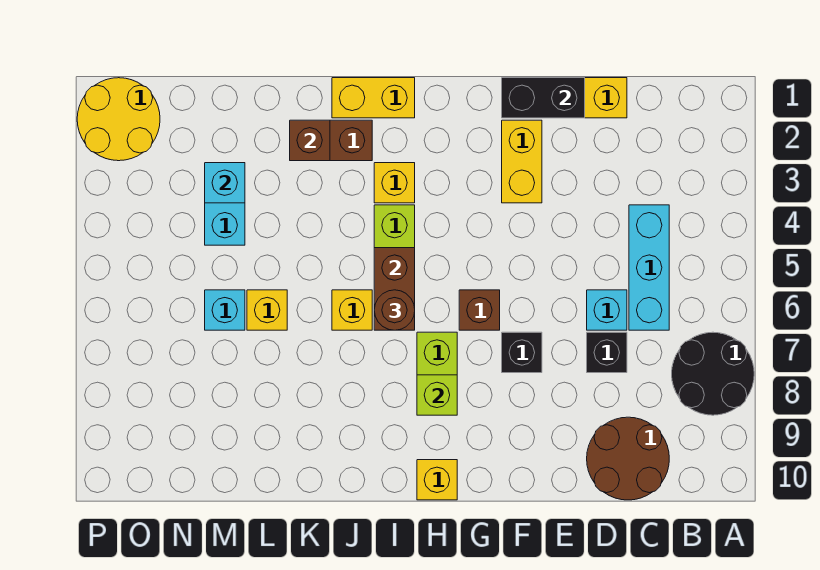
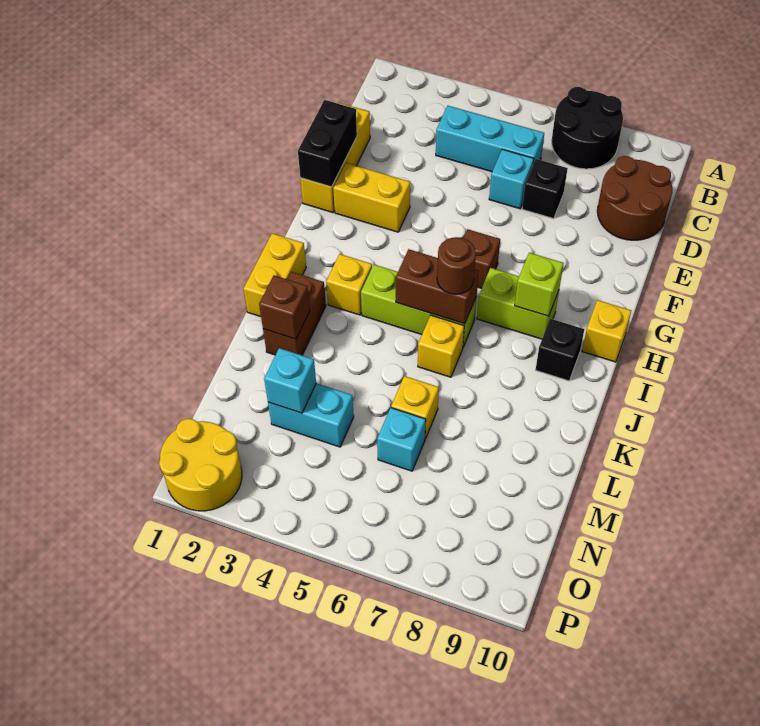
black brick F7 level 1 -> black brick I9 level 1

